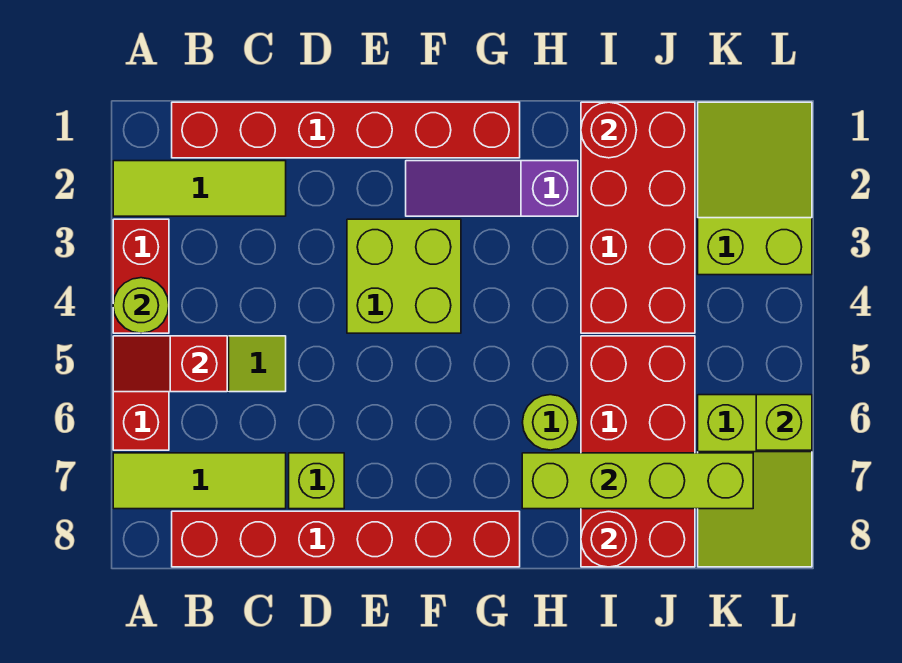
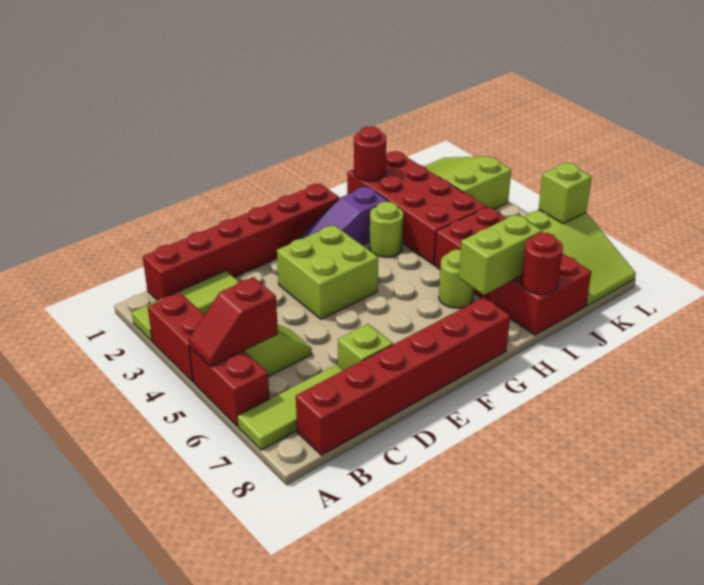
lime round brick A4 level 2 -> lime round brick H3 level 1
lime brick H7:K7 level 2 -> lime brick H7:I7 level 2

